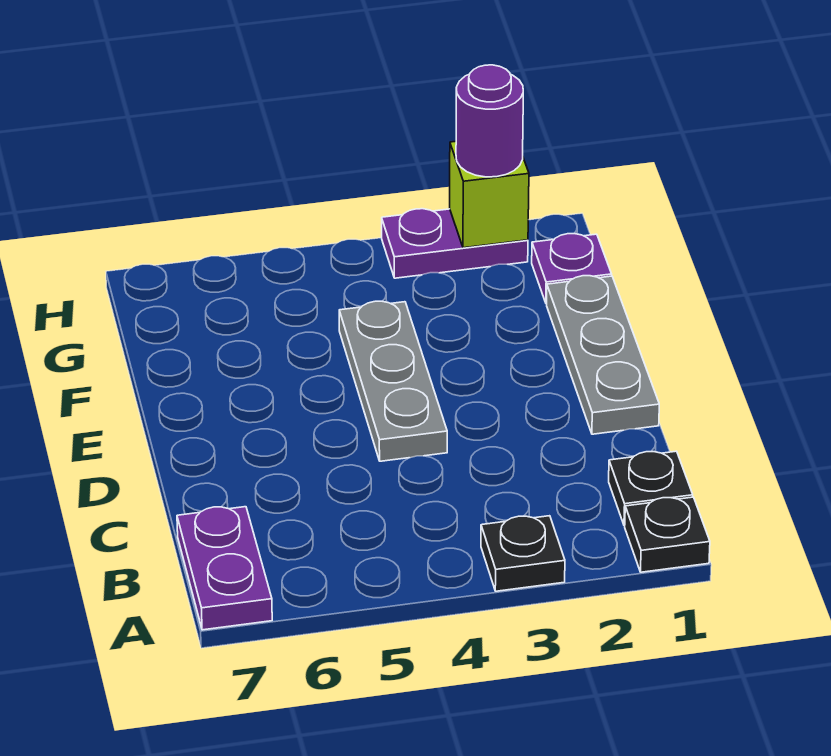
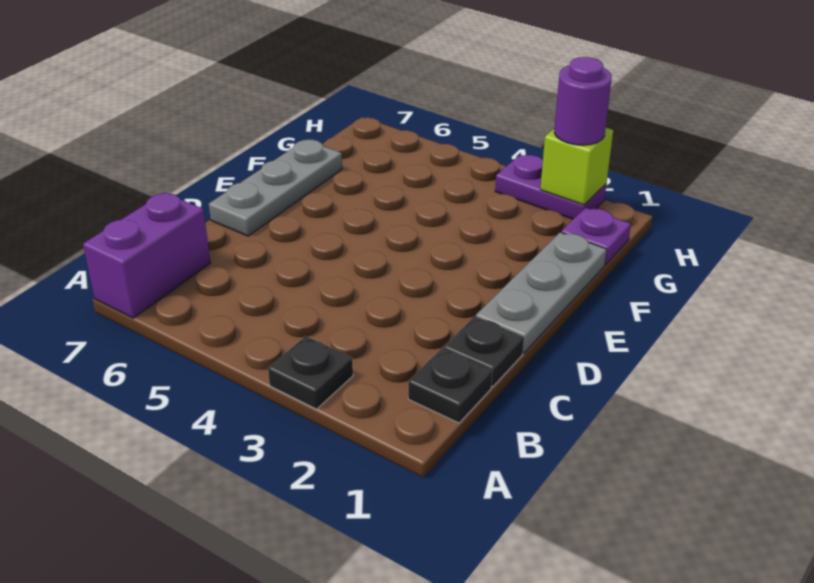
black plate A1 level 1 -> black plate C1 level 1
purple plate A7:B7 level 1 -> purple brick A7:B7 level 1
grey plate D4:F4 level 1 -> grey plate D7:F7 level 1

